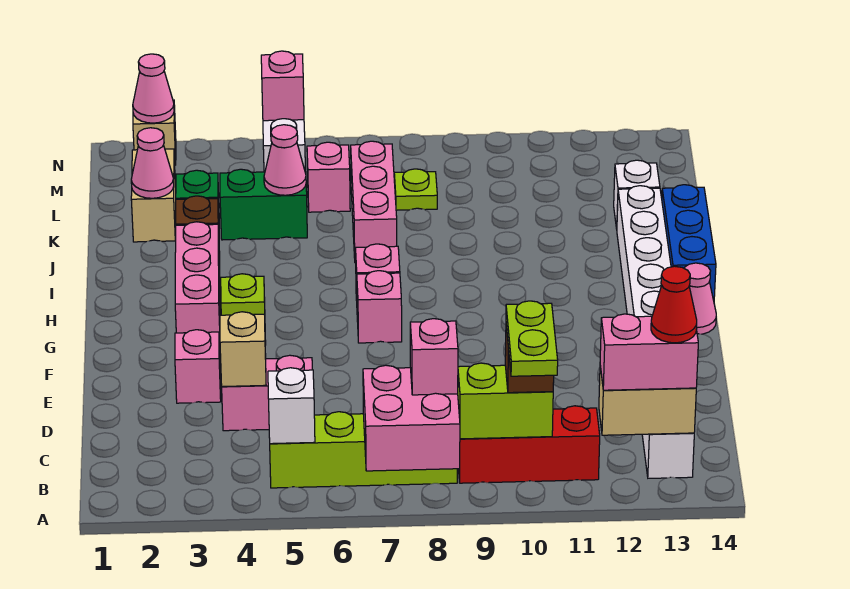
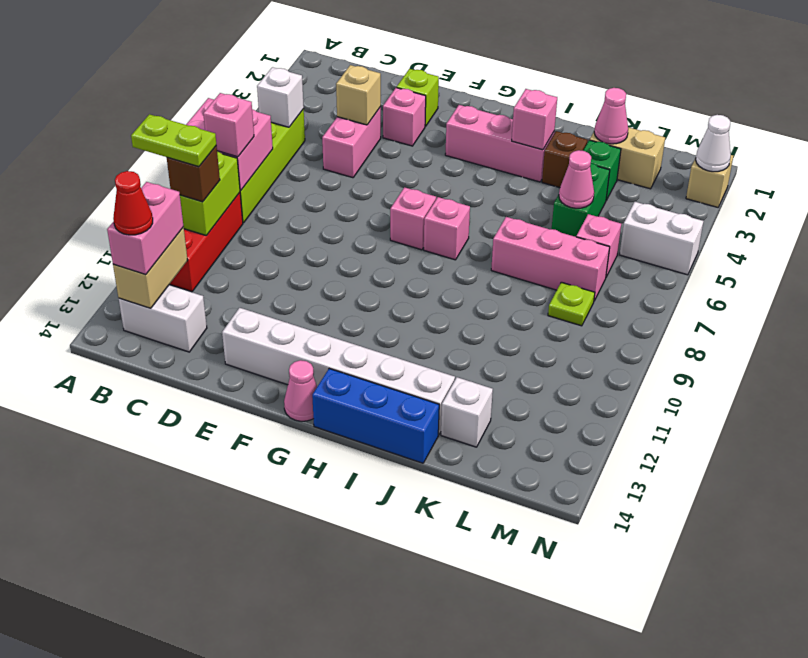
lime brick G4 level 1 -> lime brick E2 level 1
pink cone N2 level 2 -> white cone N2 level 2
pink brick N5 level 2 -> pink brick I3 level 2

